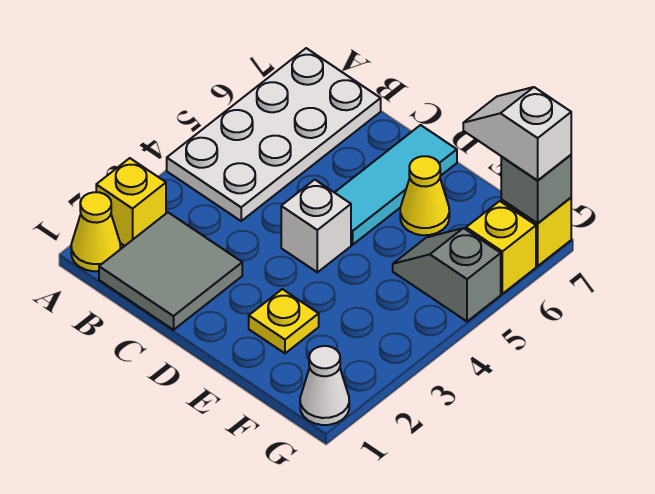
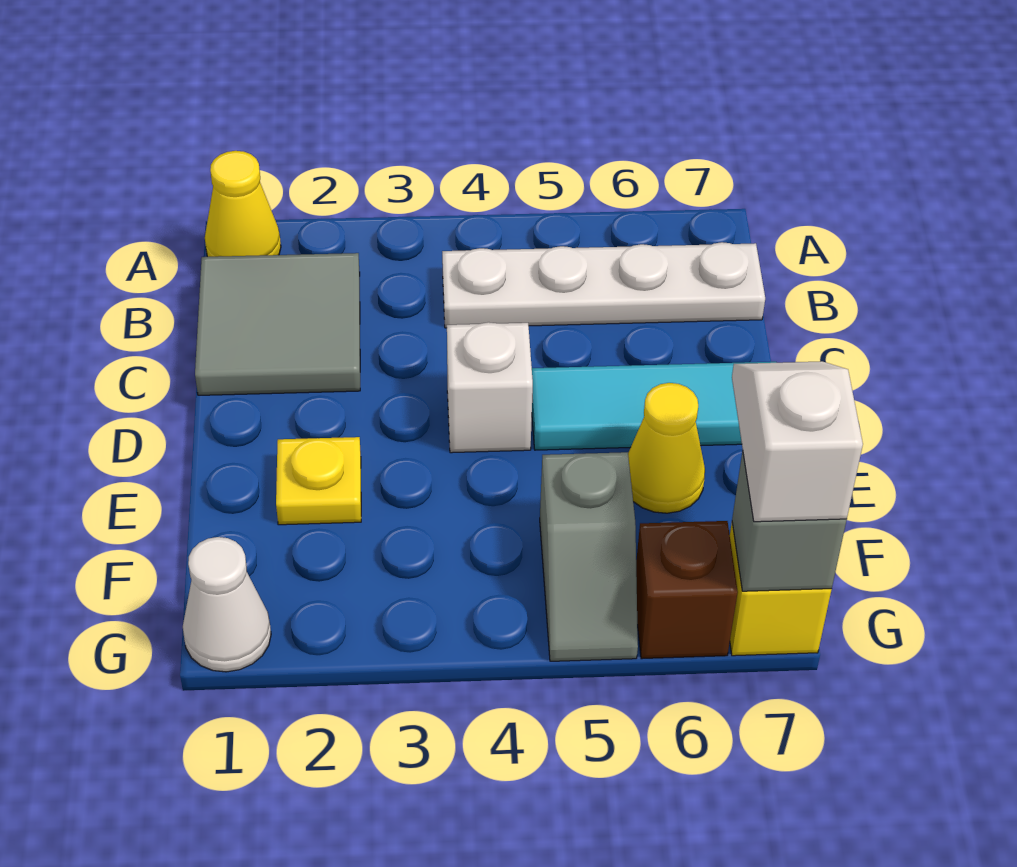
yellow brick A2 level 1 -> none
white plate A4:B7 level 1 -> white plate B4:B7 level 1
grey slope F5:G5 level 1 top G -> grey slope F5:G5 level 1 top F
yellow brick G6 level 1 -> brown brick G6 level 1

